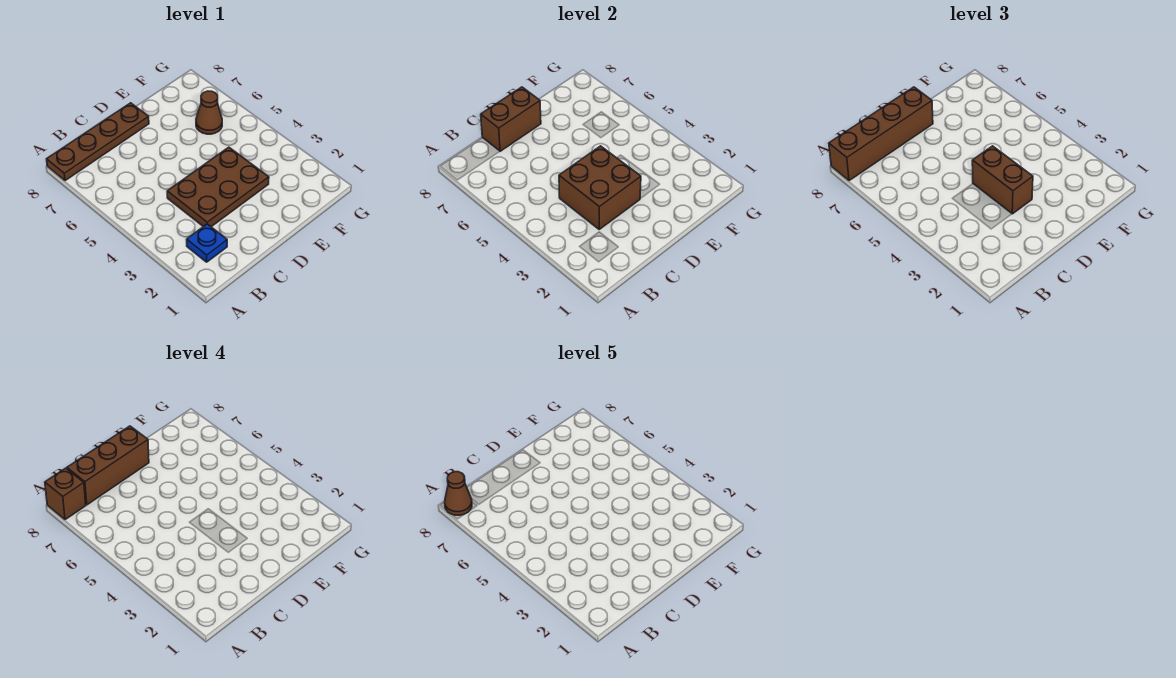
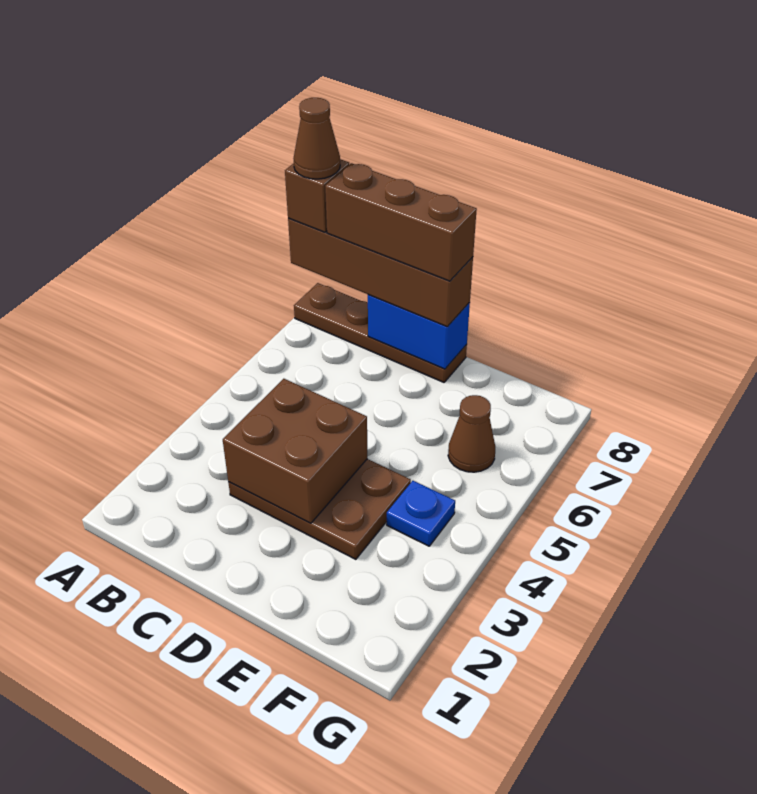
blue plate B2 level 1 -> blue plate F4 level 1
brown brick C8:D8 level 2 -> blue brick C8:D8 level 2
brown brick D3:D4 level 3 -> none

